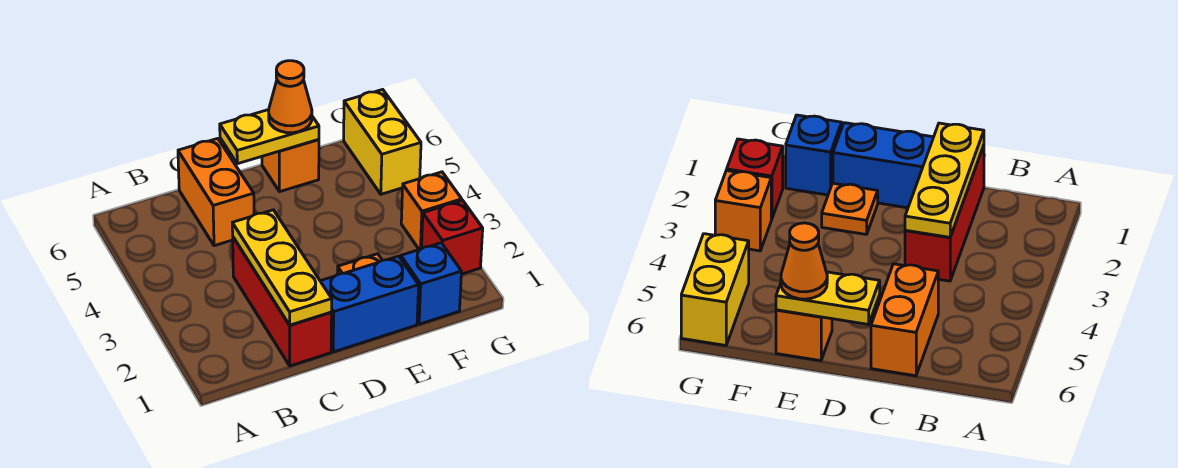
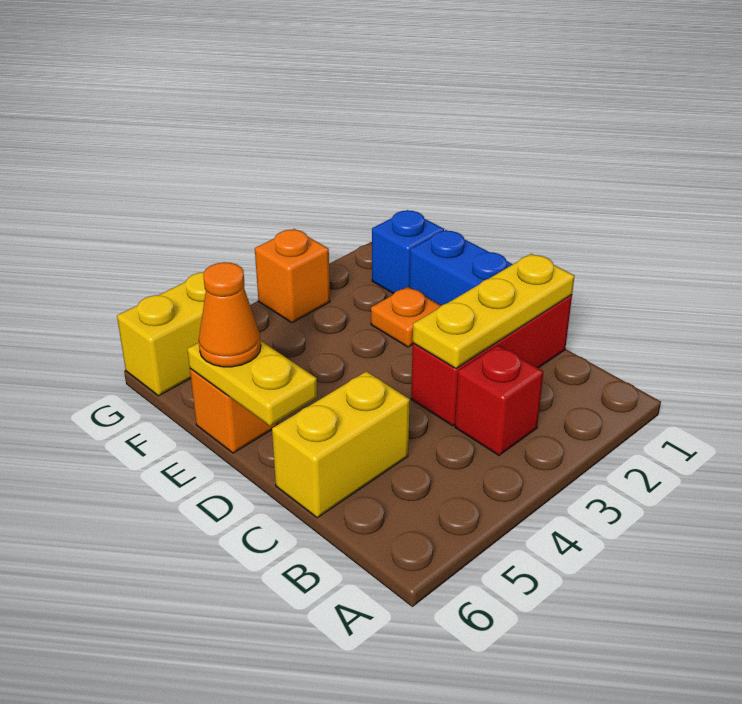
orange brick C5:C6 level 1 -> yellow brick C5:C6 level 1
red brick G2 level 1 -> red brick B3 level 1

